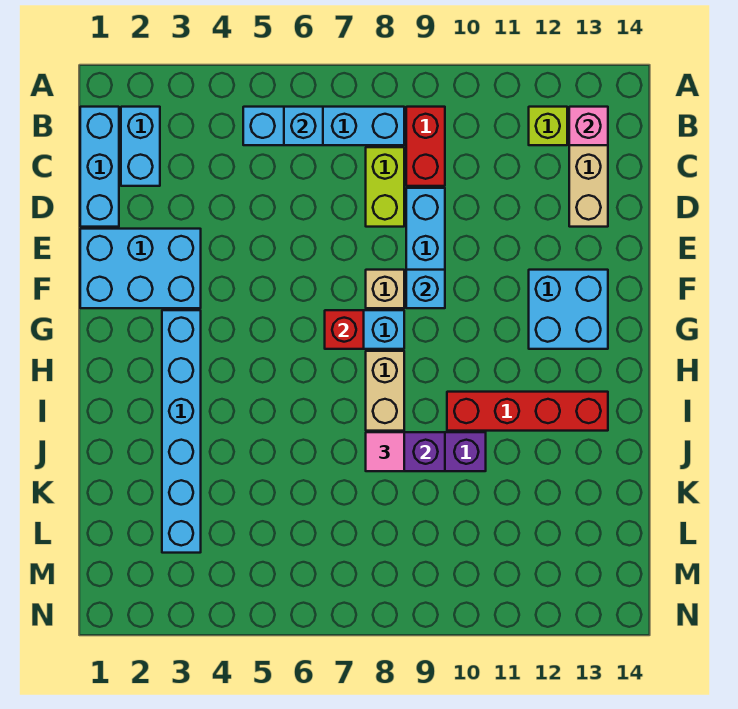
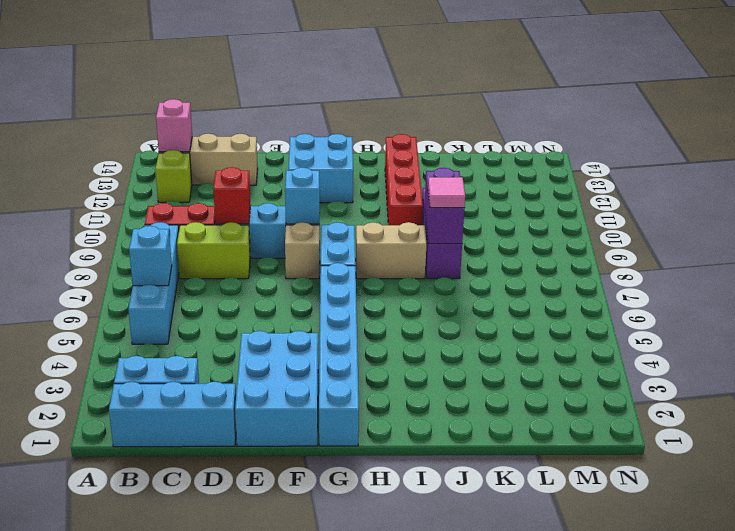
cyan brick G3:L3 level 1 -> cyan brick G1:G6 level 1
red brick G7 level 2 -> red brick D9 level 2

